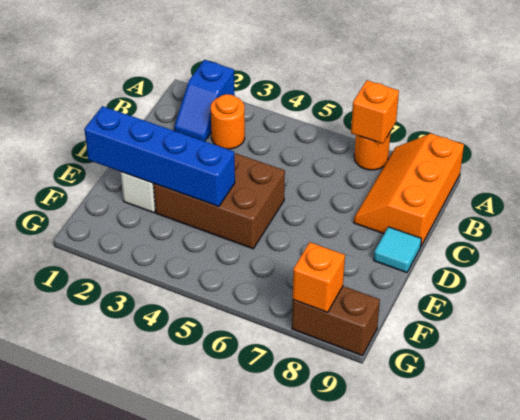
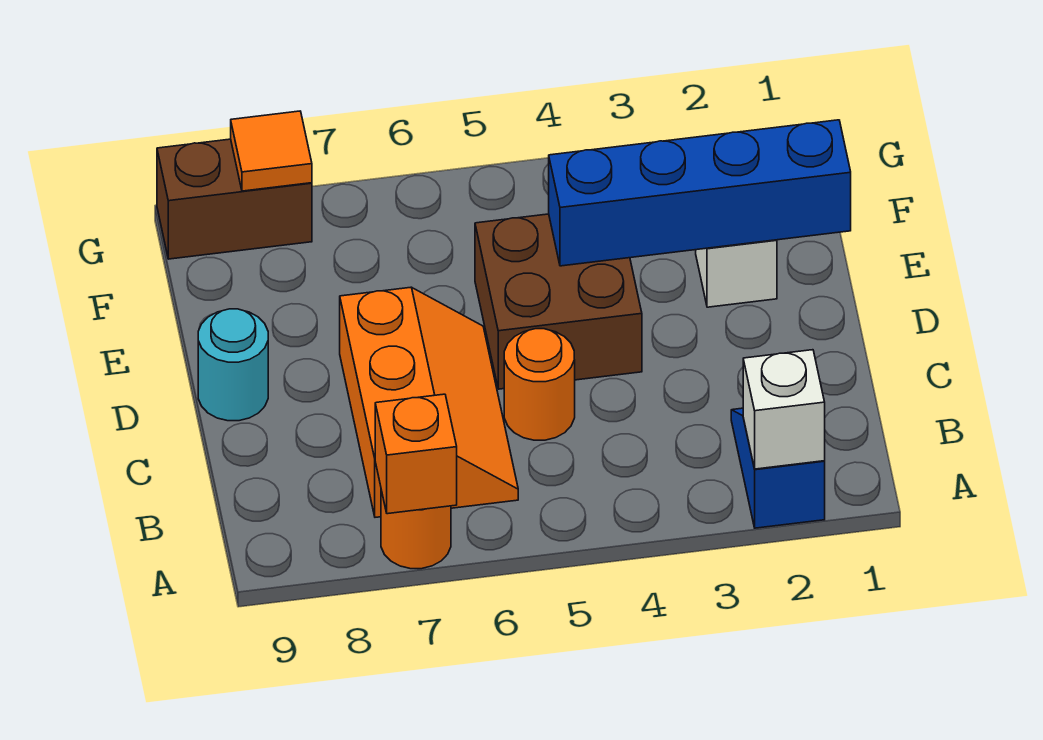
none -> white brick A2 level 2
orange slope A8:C9 level 1 top 9 -> orange slope B6:D7 level 1 top 7
orange round brick B3 level 1 -> orange round brick C5 level 1
brown brick D3:E5 level 1 -> brown brick D4:E5 level 1
cyan tile D9 level 1 -> cyan round brick D9 level 1
orange brick G8 level 2 -> orange tile G8 level 2

